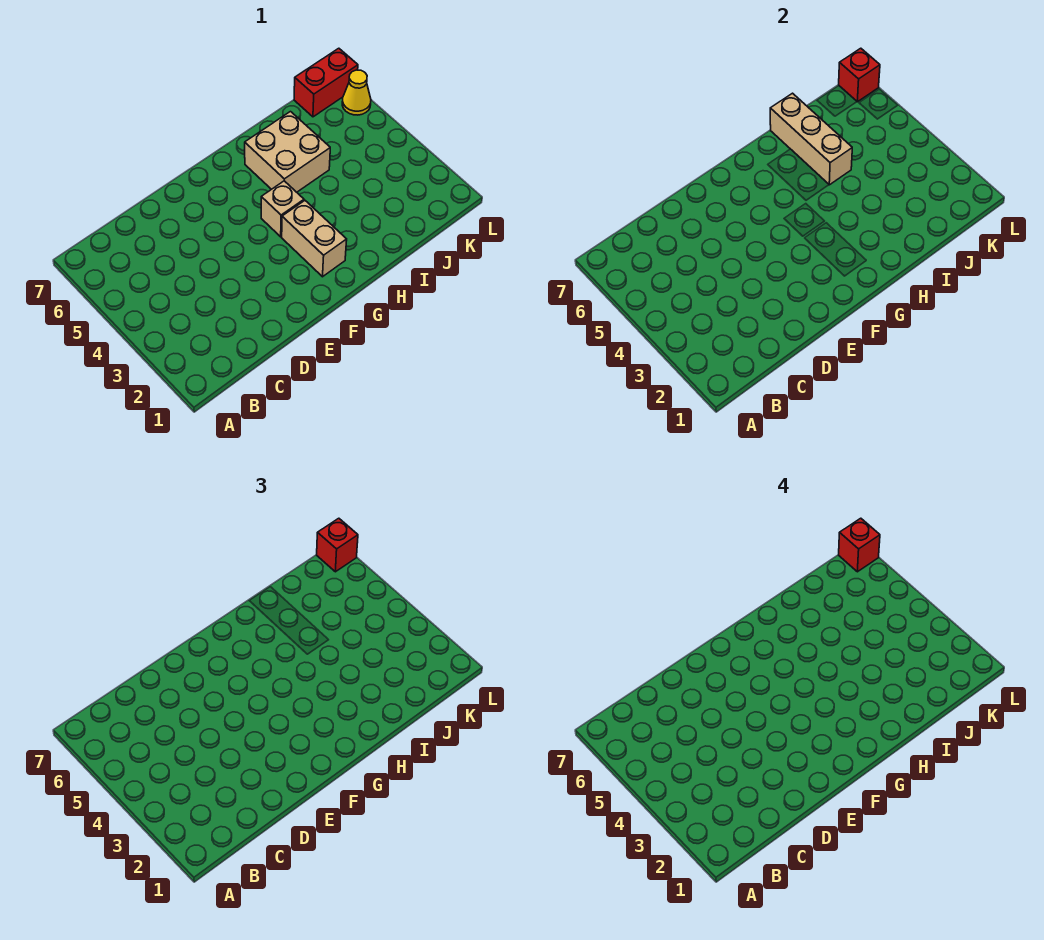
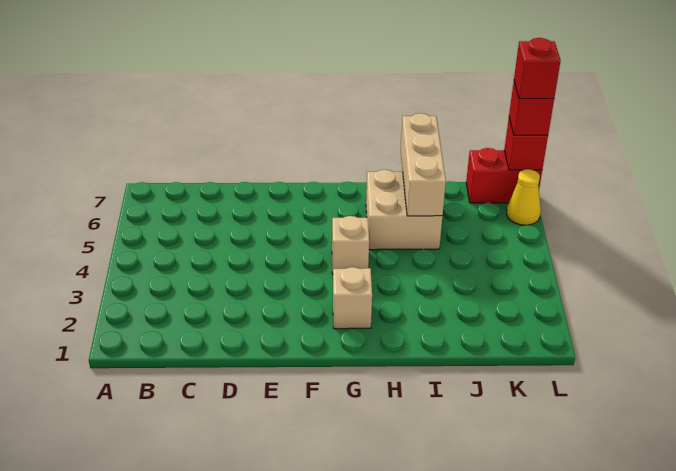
tan brick G2:G3 level 1 -> tan brick G2 level 1

